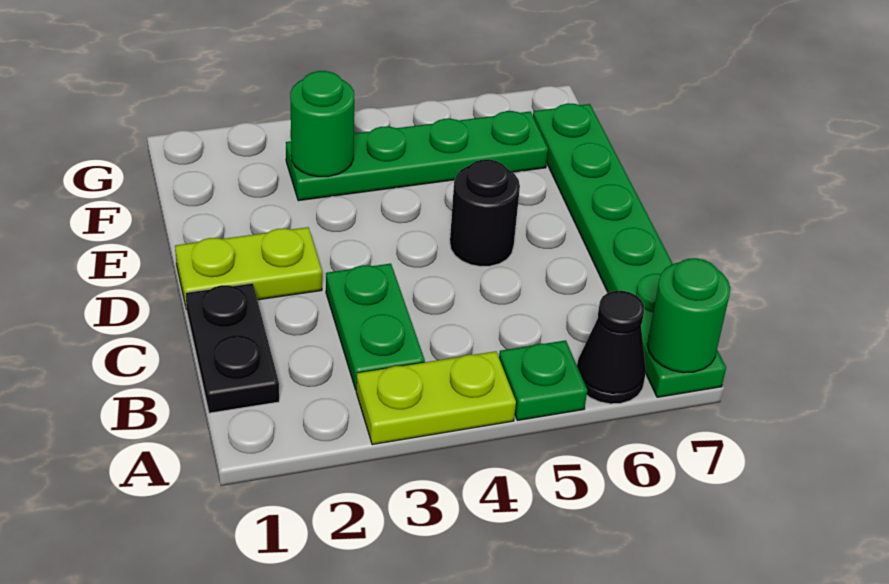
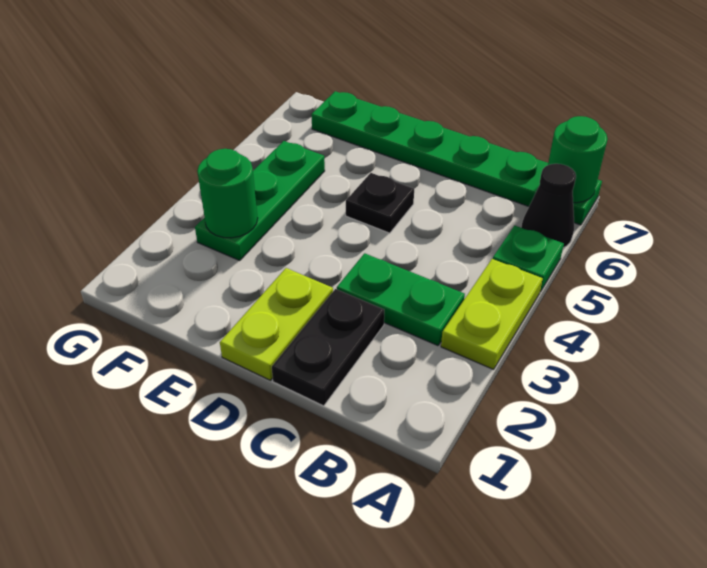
black plate B1:C1 level 1 -> black plate C1:C2 level 1
black round brick D5 level 1 -> black plate D5 level 1
green plate F3:F6 level 1 -> green plate F3:F5 level 1

